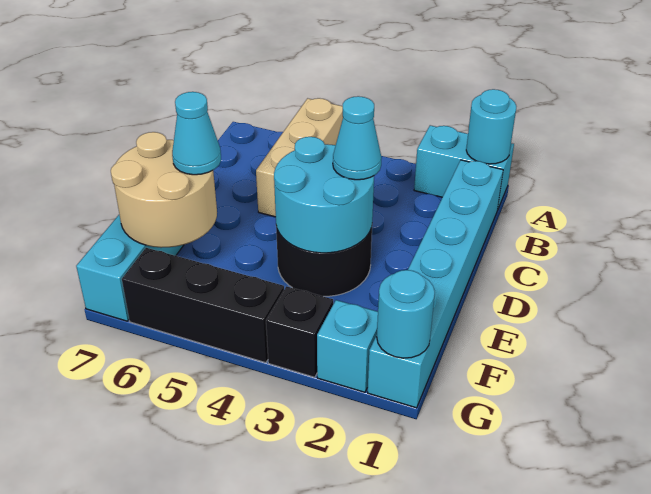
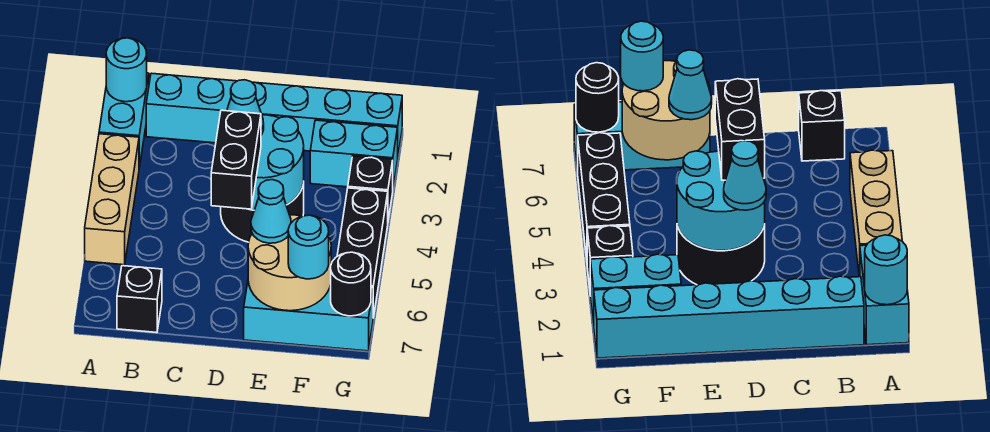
tan brick A5:C5 level 1 -> tan brick A3:A5 level 1
none -> black brick B7 level 1
none -> black brick D4:D5 level 3
cyan round brick G1 level 2 -> cyan round brick F7 level 3
cyan brick G2 level 1 -> cyan brick F2:G2 level 1
none -> black round brick G7 level 2

